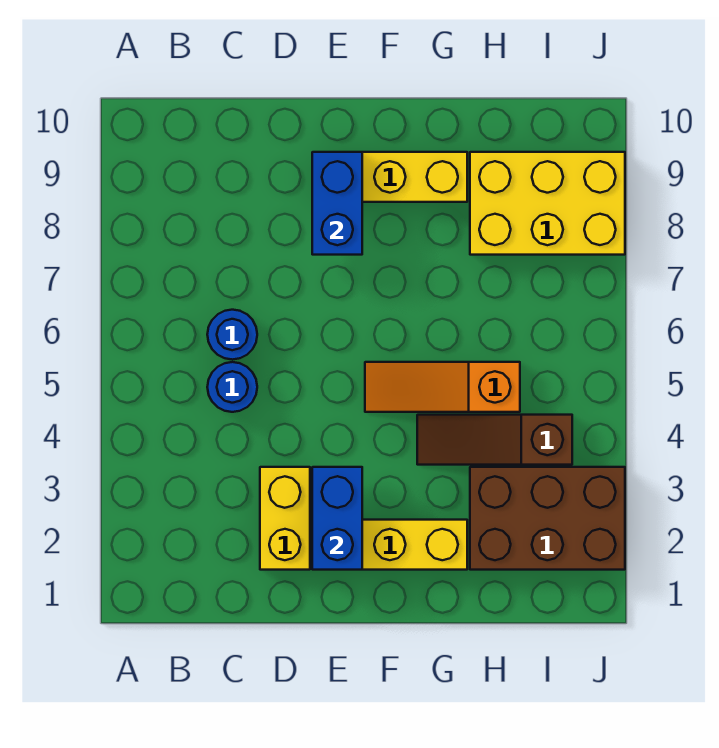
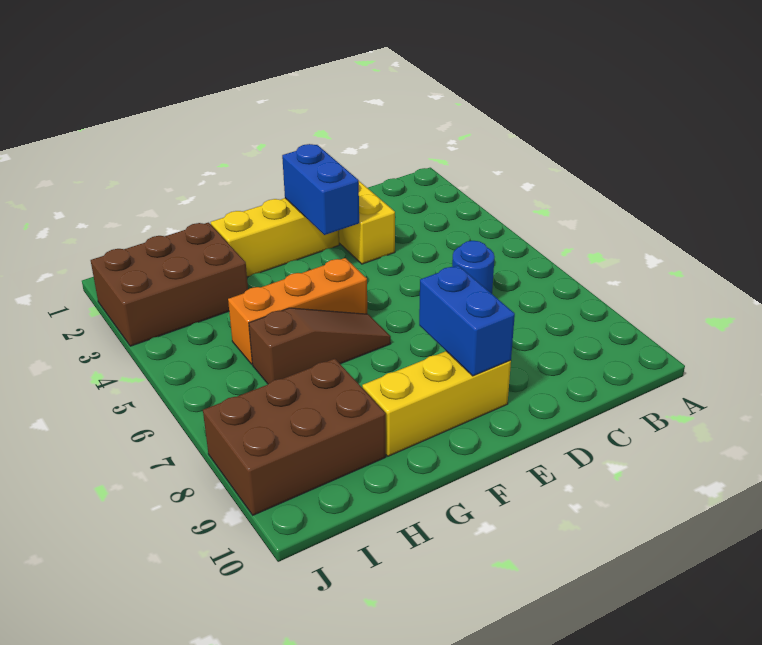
blue round brick C5 level 1 -> none
orange slope F5:H5 level 1 top H -> orange brick F5:H5 level 1
brown slope G4:I4 level 1 top I -> brown slope F6:H6 level 1 top H
yellow brick H8:J9 level 1 -> brown brick H8:J9 level 1

